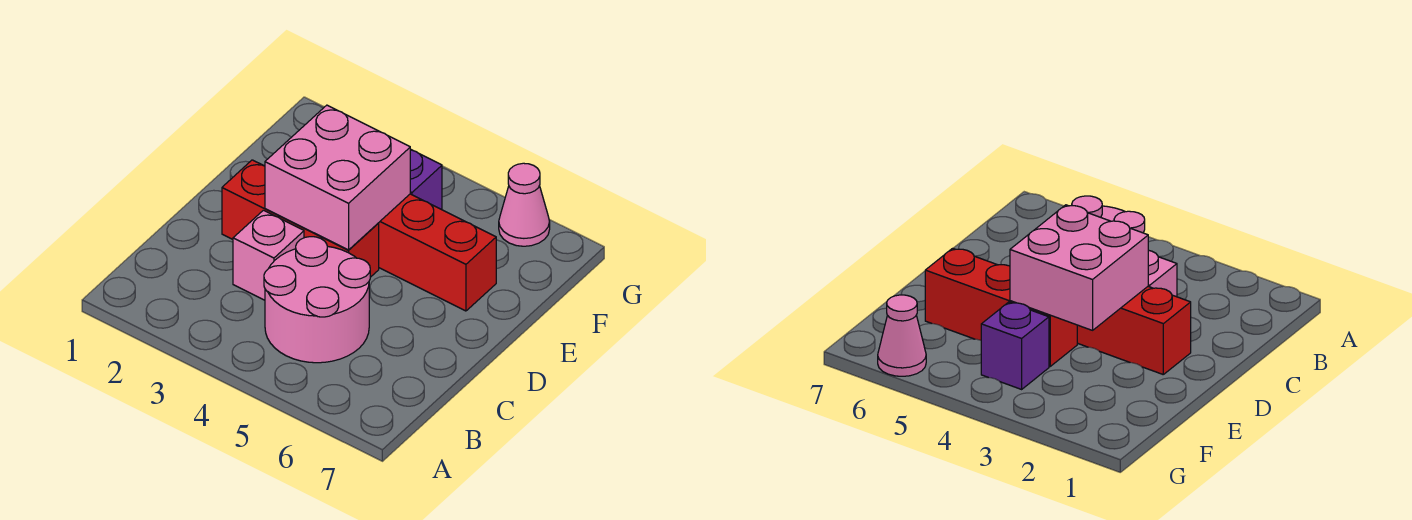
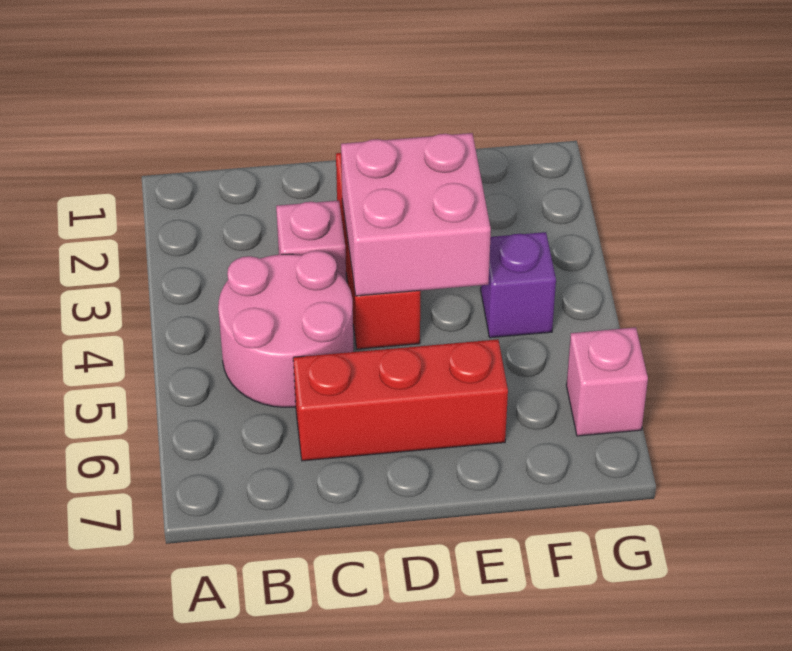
red brick E4:E6 level 1 -> red brick C6:E6 level 1
pink cone G6 level 1 -> pink brick G6 level 1

